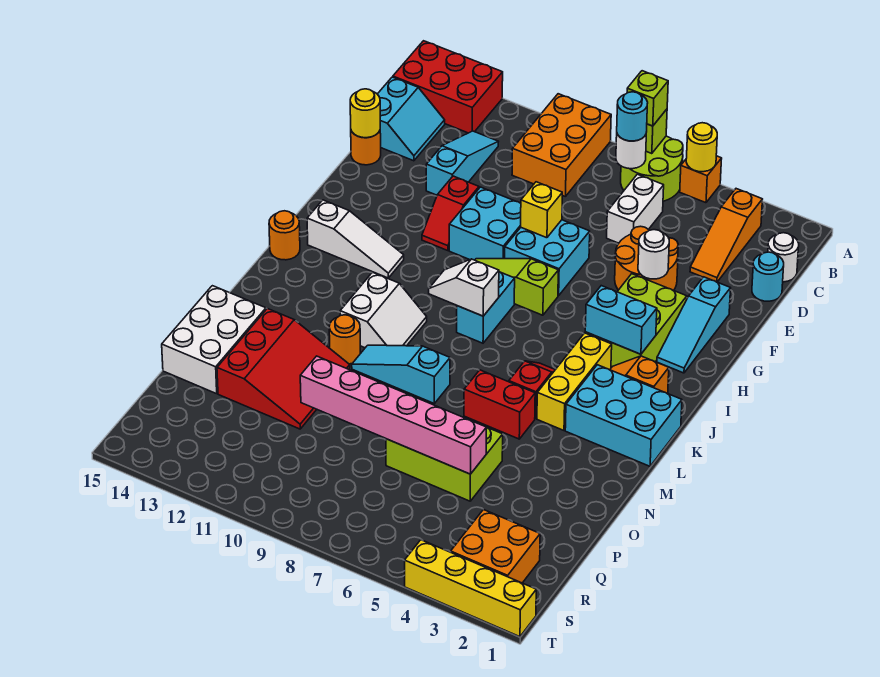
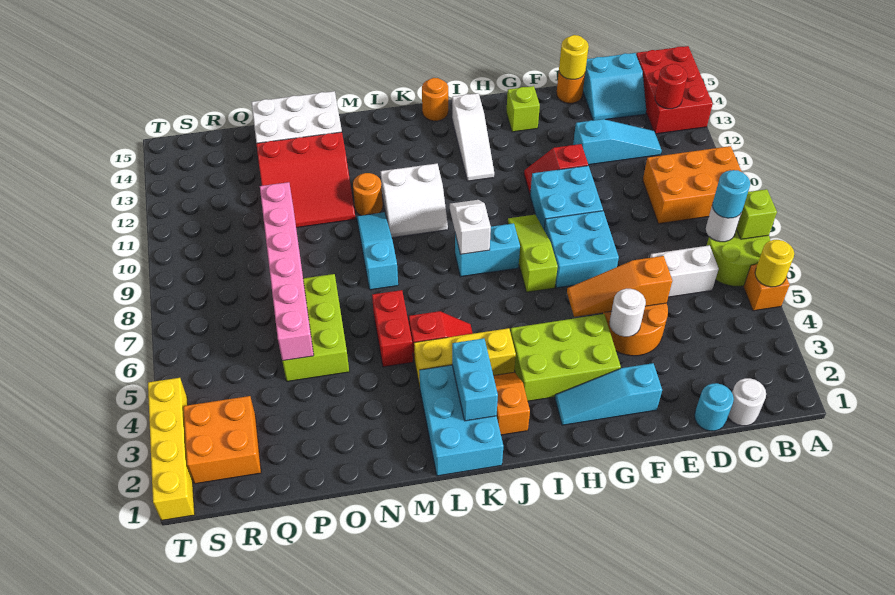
lime brick A7 level 3 -> lime brick G14 level 1
orange slope B3:D3 level 1 top B -> orange slope E5:G5 level 2 top E
none -> red round brick B13 level 2
yellow brick F8 level 2 -> none
cyan brick I3:I4 level 2 -> cyan brick K2:K3 level 2

